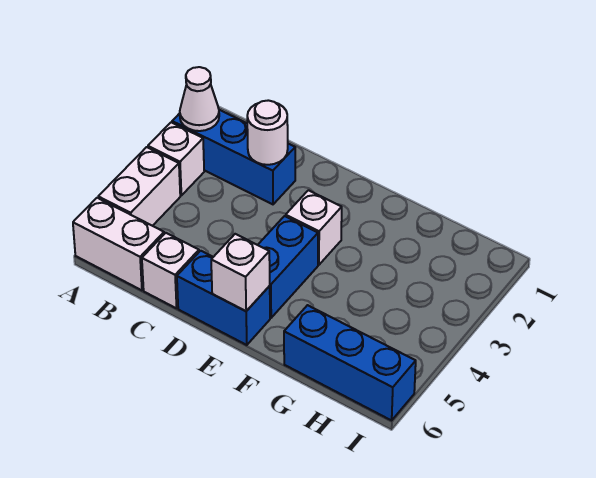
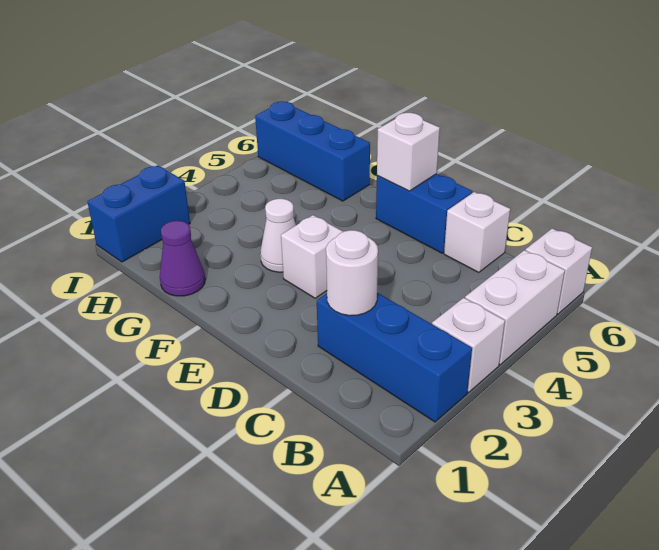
white cone A2 level 2 -> white cone F3 level 1
white brick A6:B6 level 1 -> white brick A6 level 1
blue brick E4:E5 level 1 -> blue brick I1:I2 level 1
none -> purple cone G1 level 1

